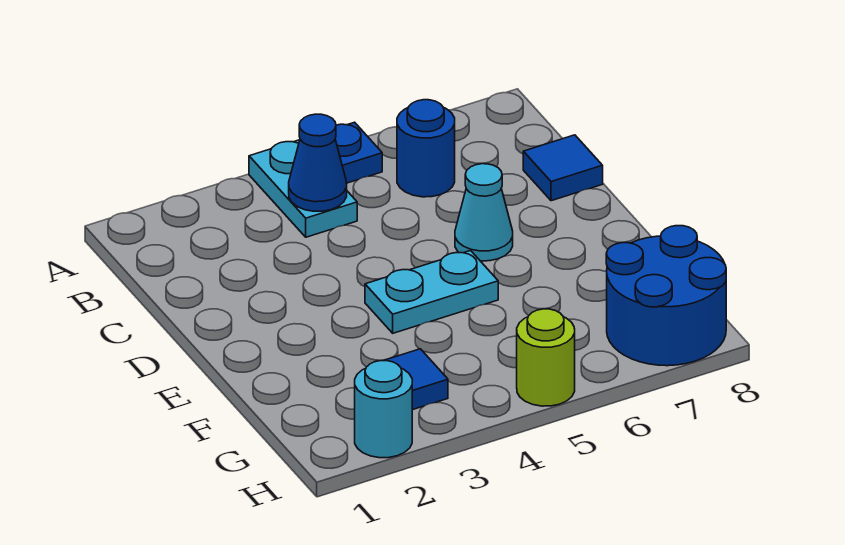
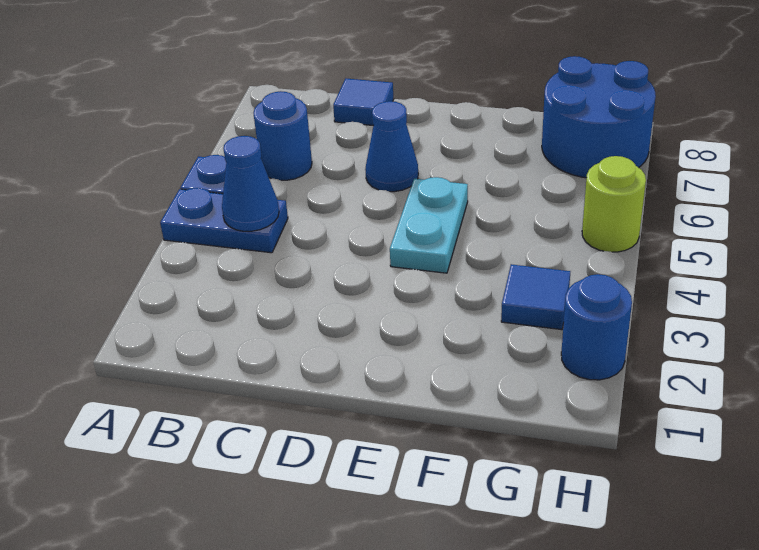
cyan plate A4:B4 level 1 -> blue plate A4:B4 level 1
cyan cone D6 level 1 -> blue cone D6 level 1
cyan round brick H2 level 1 -> blue round brick H2 level 1

